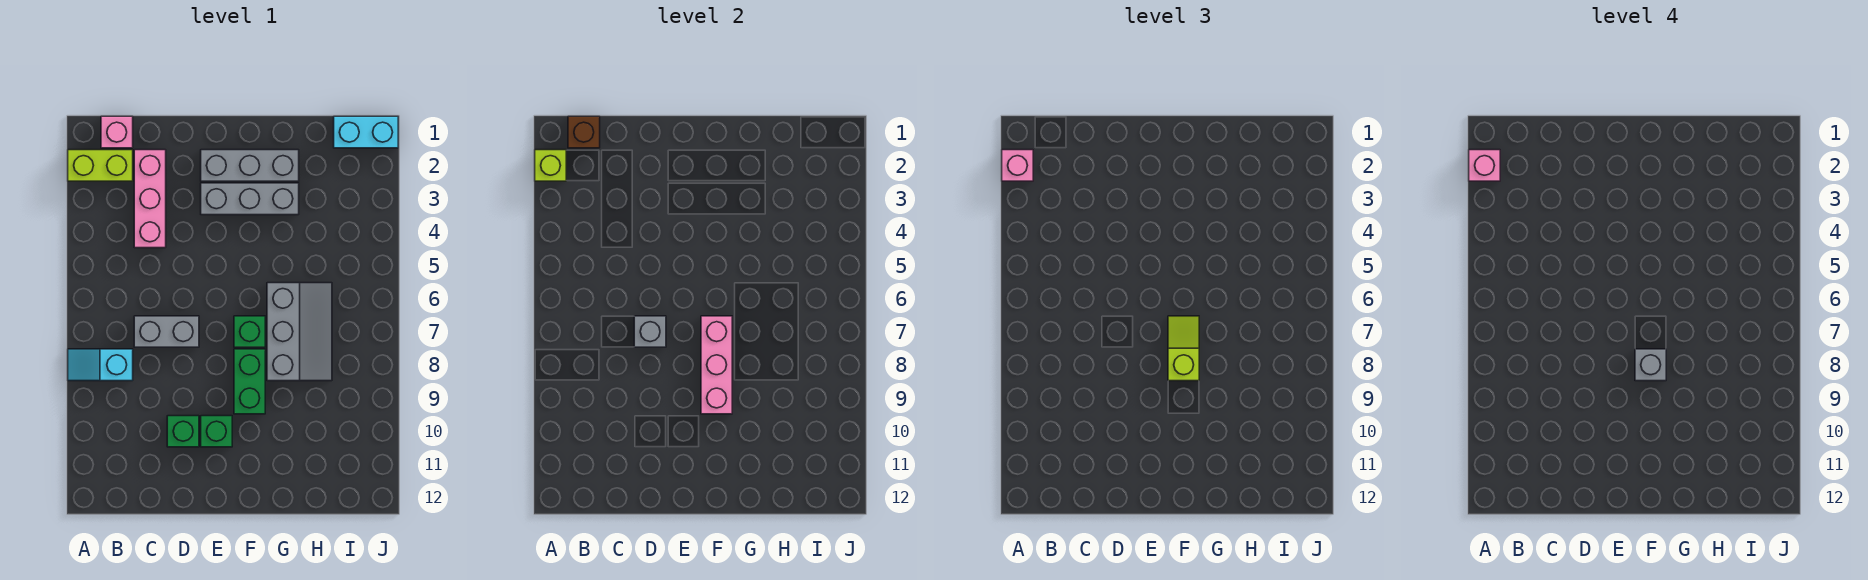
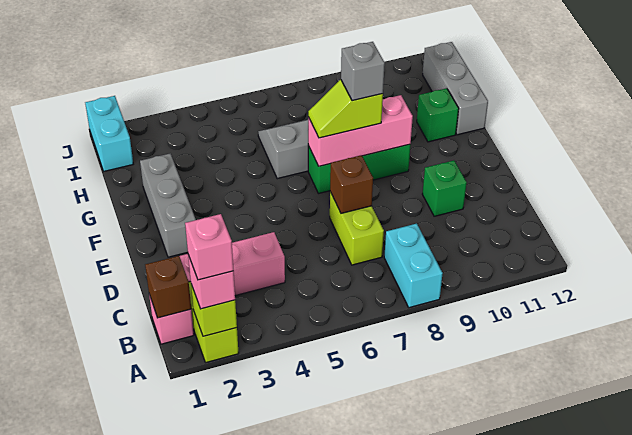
cyan slope A8:B8 level 1 top B -> cyan brick A8:B8 level 1
grey brick C7:D7 level 1 -> lime brick C7:D7 level 1
grey brick D7 level 2 -> brown brick D7 level 2
grey brick E3:G3 level 1 -> grey brick G12:I12 level 1
green brick E10 level 1 -> green brick G11 level 1

